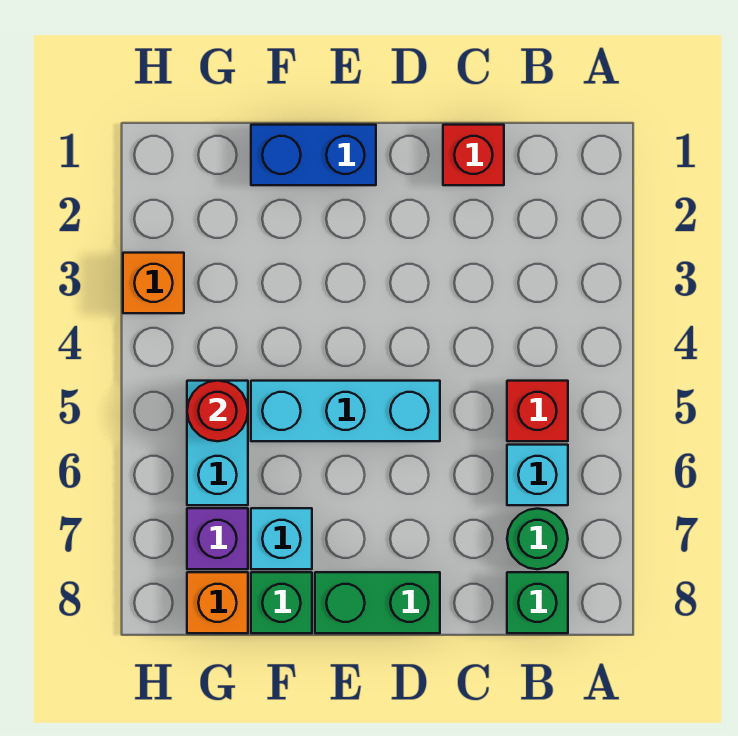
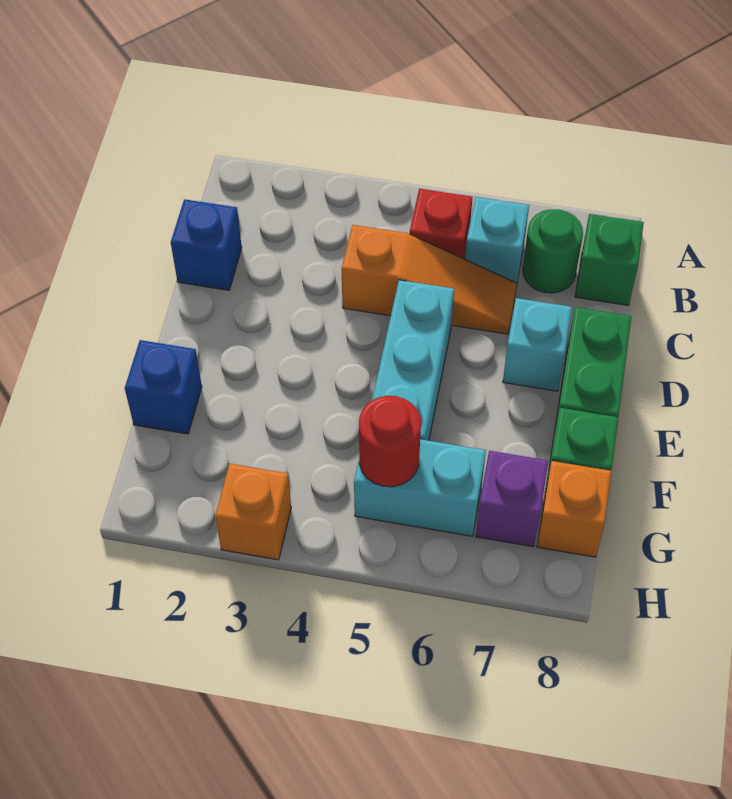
red brick C1 level 1 -> blue brick C1 level 1
none -> orange slope C4:C6 level 1 top 4
blue brick E1:F1 level 1 -> blue brick F1 level 1
cyan brick F7 level 1 -> cyan brick D7 level 1

